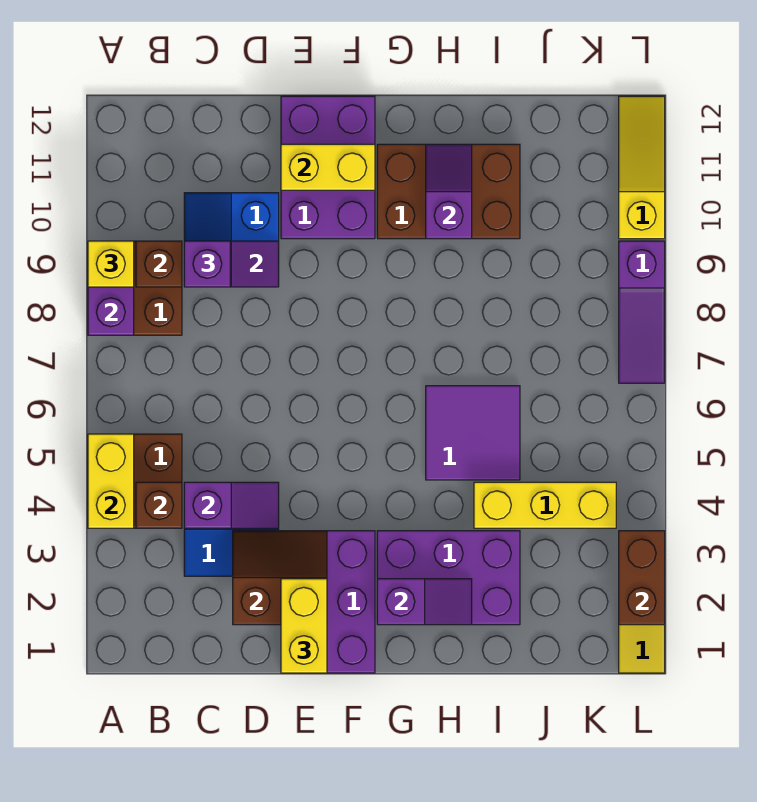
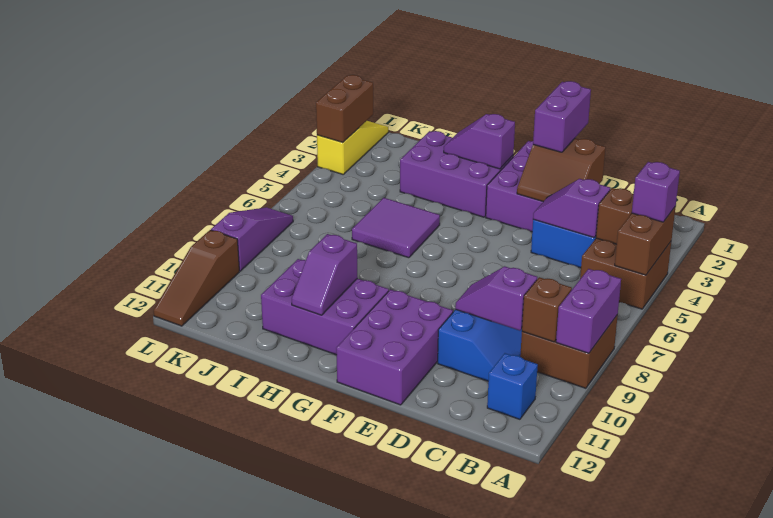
yellow brick A4:A5 level 2 -> brown brick A4:A5 level 2
yellow brick A9 level 3 -> none
none -> blue brick B11 level 1
purple brick C9 level 3 -> purple brick A4 level 3
yellow brick E1:E2 level 3 -> purple brick E1:E2 level 3
yellow brick E11:F11 level 2 -> none
brown brick G10:I11 level 1 -> purple brick G10:I11 level 1
yellow brick I4:K4 level 1 -> none
yellow slope L10:L12 level 1 top 10 -> brown slope L10:L12 level 1 top 10

